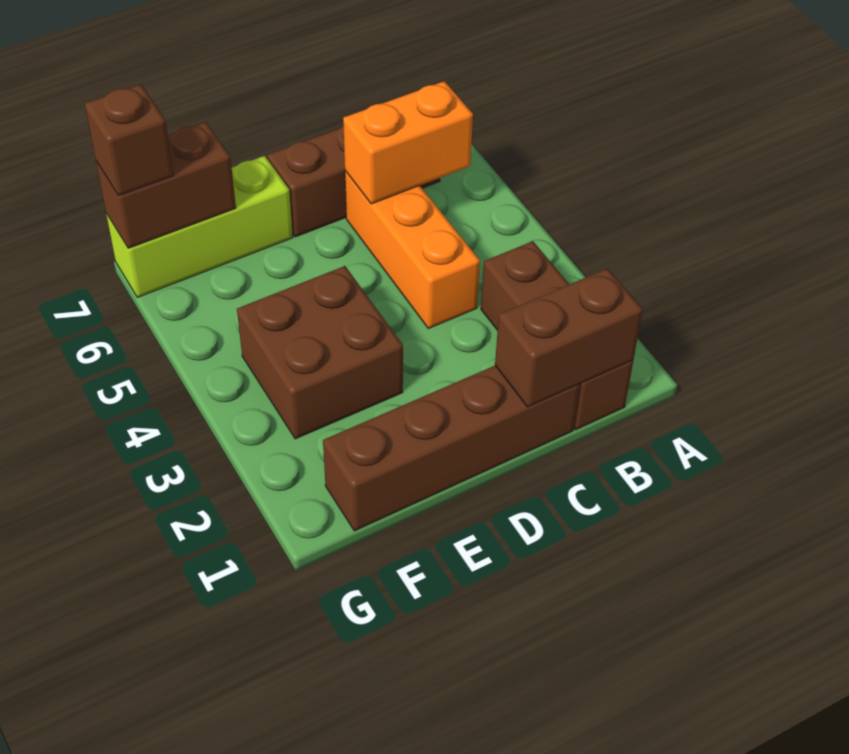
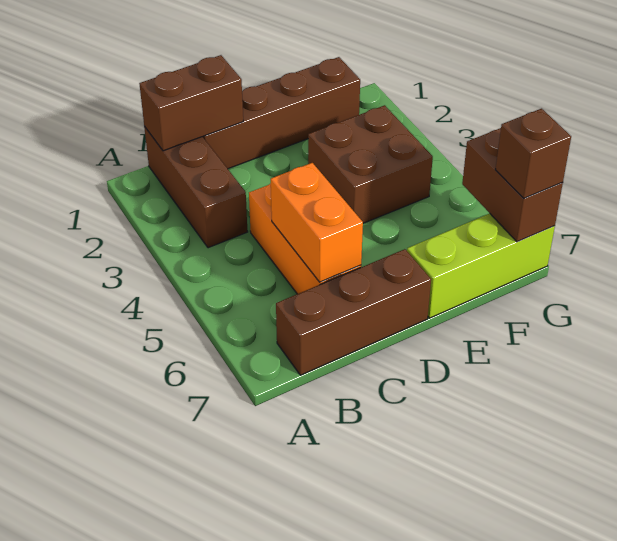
orange brick B6:C6 level 2 -> orange brick C5:C6 level 2
brown brick F7:G7 level 2 -> brown brick G6:G7 level 2

